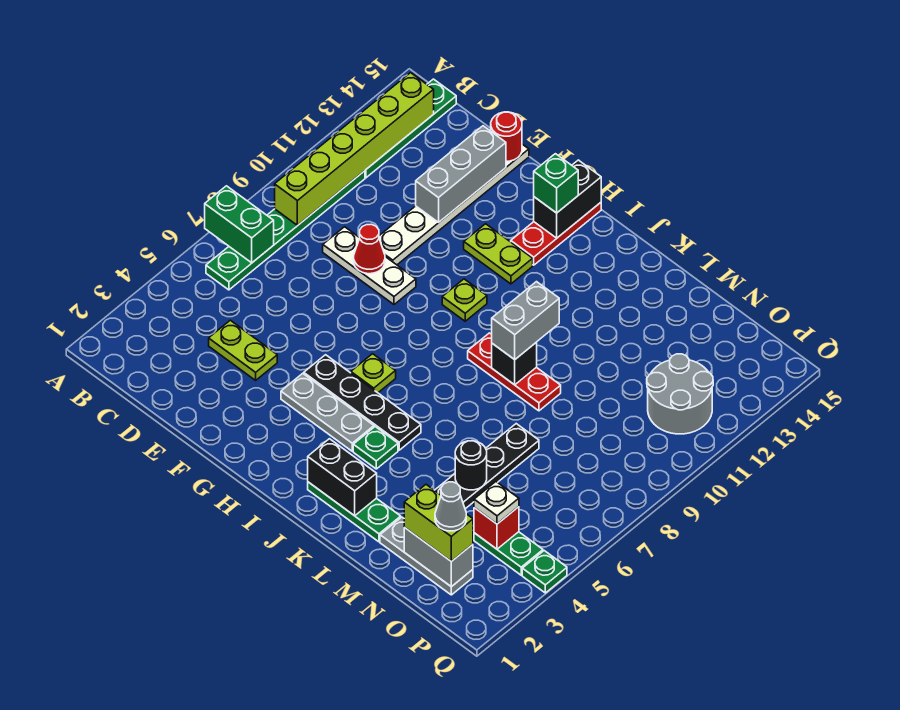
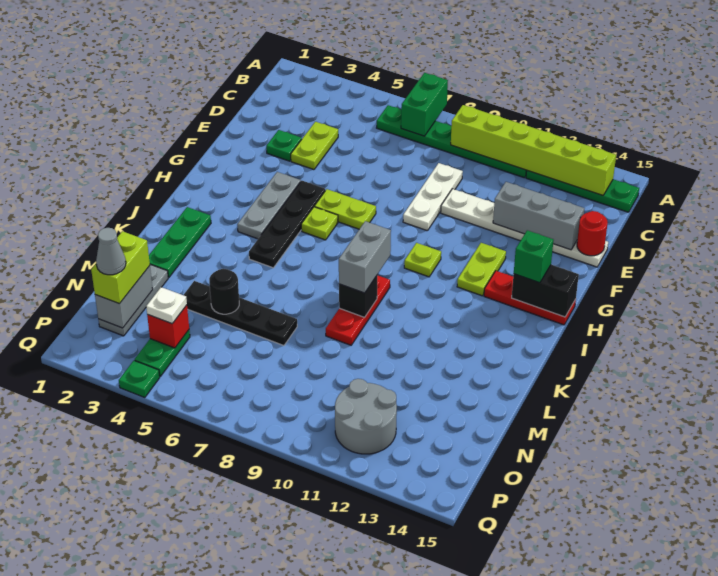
red cone E9 level 2 -> none
none -> lime plate G6:G7 level 1
black brick J2:K2 level 2 -> none
green plate J4 level 1 -> green plate E3 level 1
grey brick K9:K10 level 3 -> grey brick J9:K9 level 3

